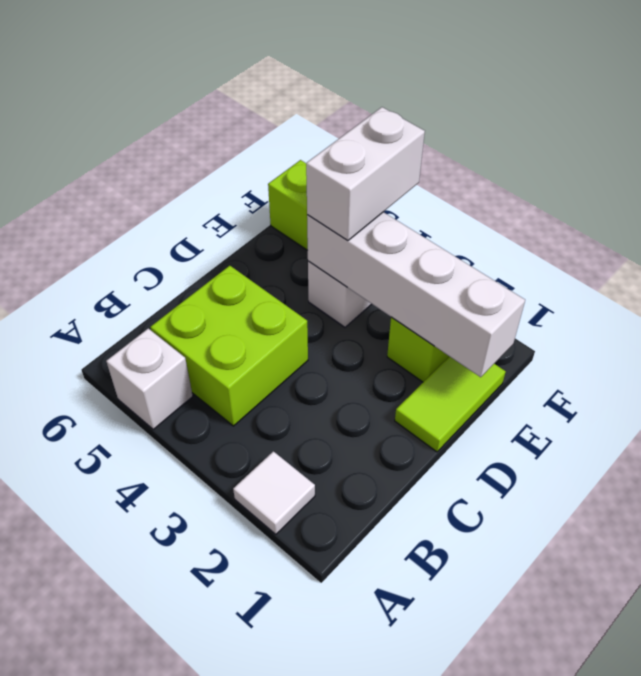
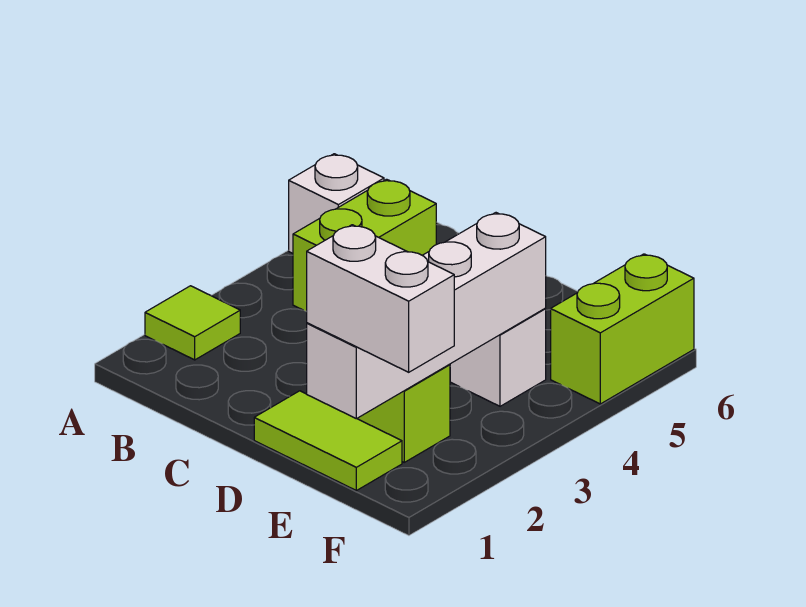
white tile A2 level 1 -> lime tile A2 level 1
lime brick B4:C5 level 1 -> lime brick B4:B5 level 1
white brick E4:F4 level 3 -> white brick E1:F1 level 3

